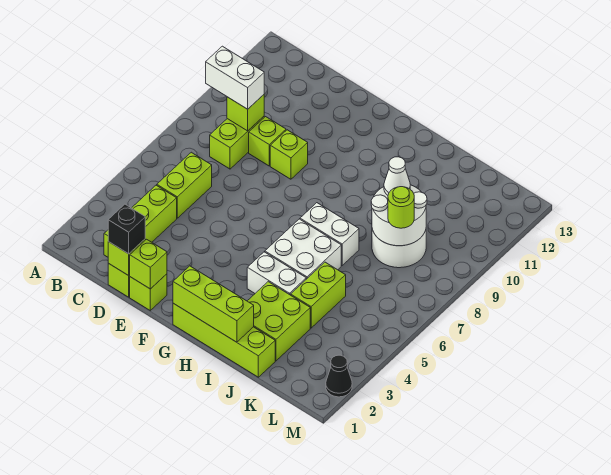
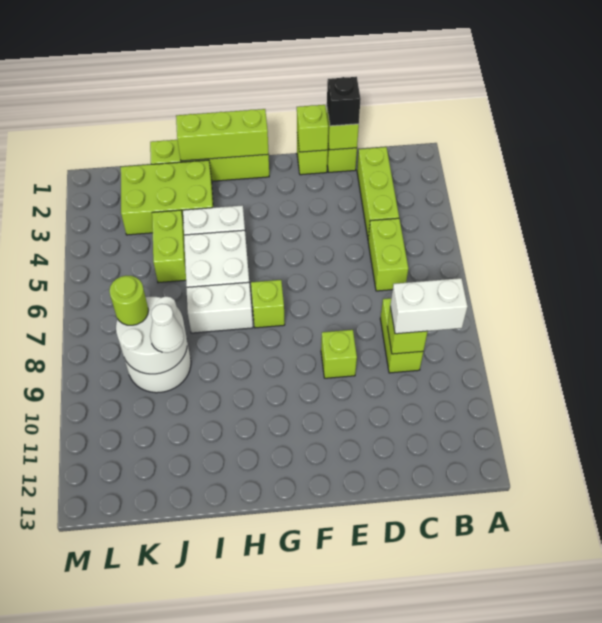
lime brick D9 level 1 -> lime brick G7 level 1
lime brick I2:J3 level 1 -> lime brick I2:K3 level 1
black cone M2 level 1 -> none

